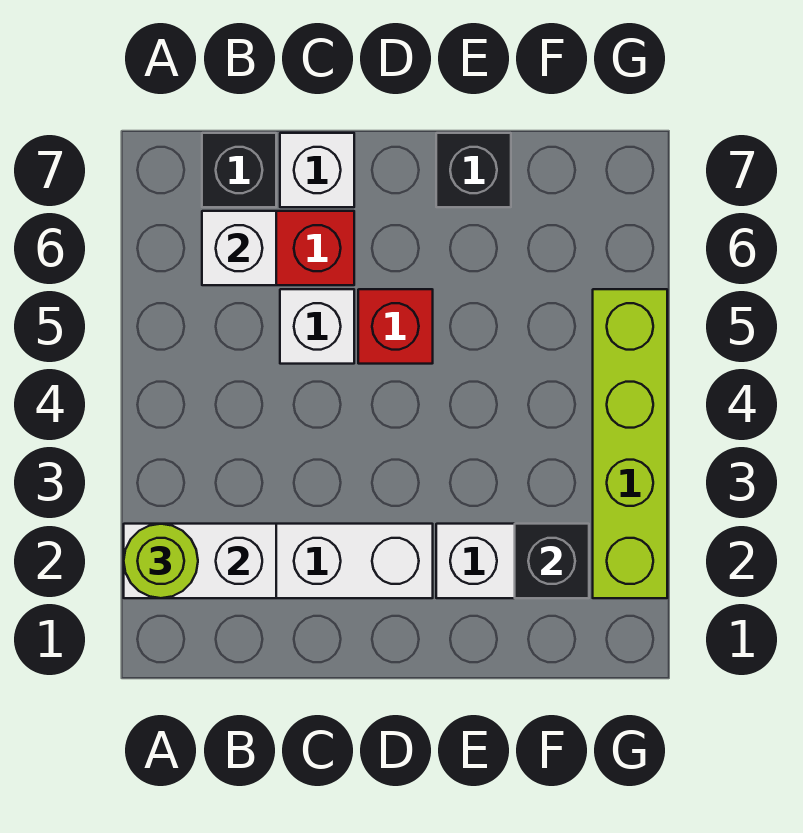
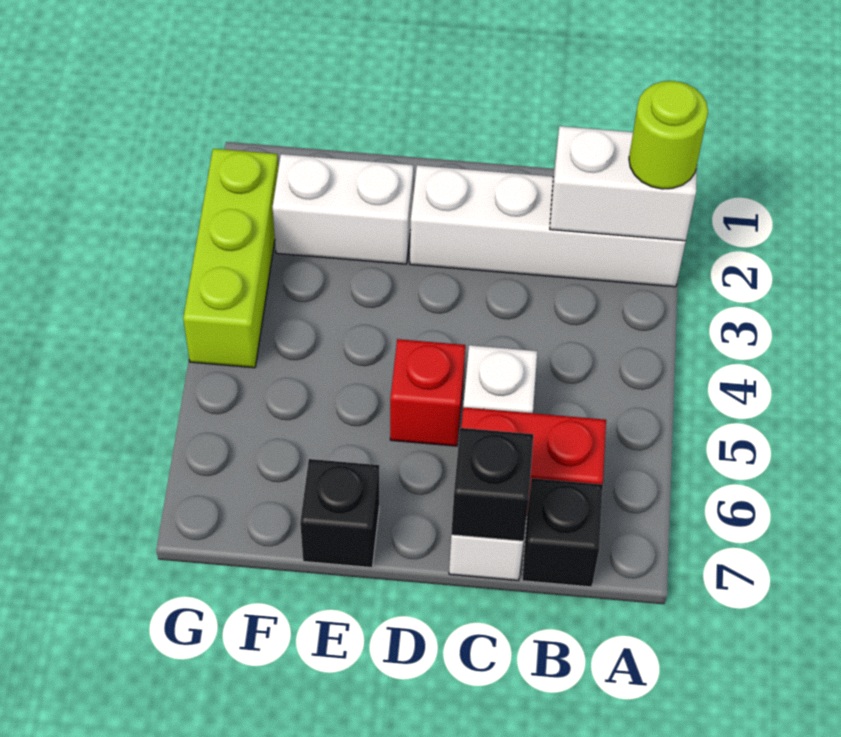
white brick B6 level 2 -> none
black brick F2 level 2 -> black brick C7 level 2
lime brick G2:G5 level 1 -> lime brick G2:G4 level 1

